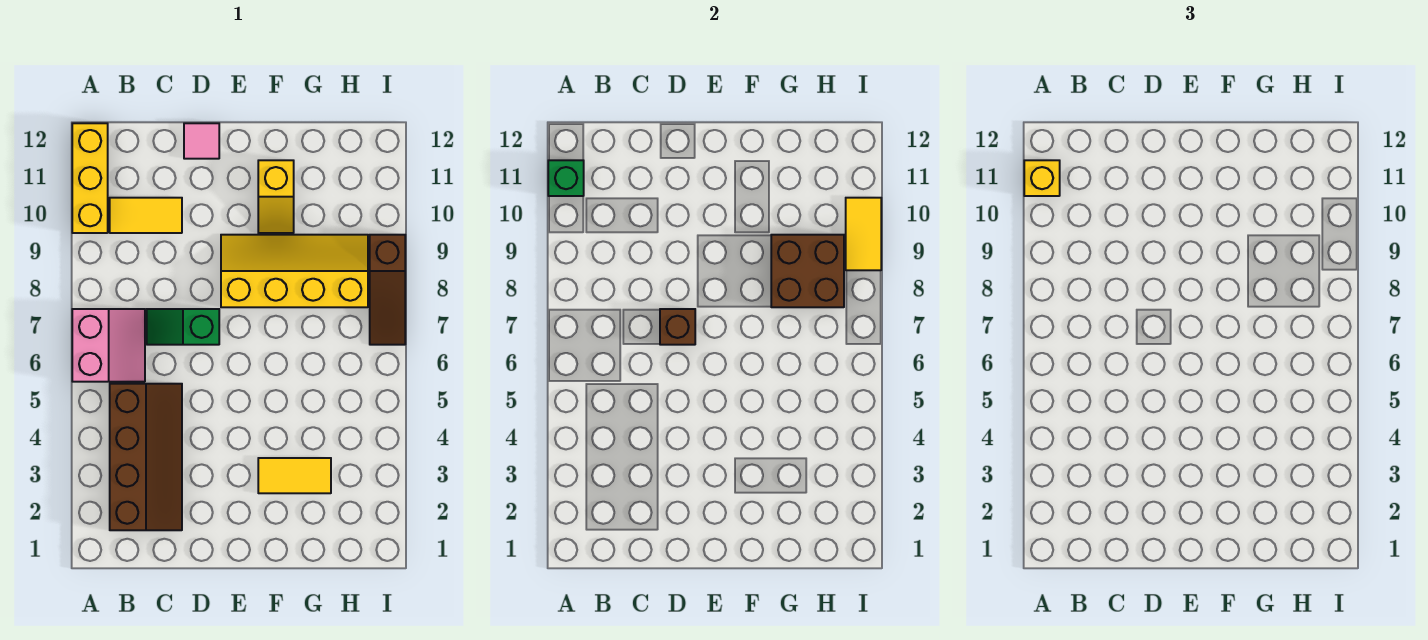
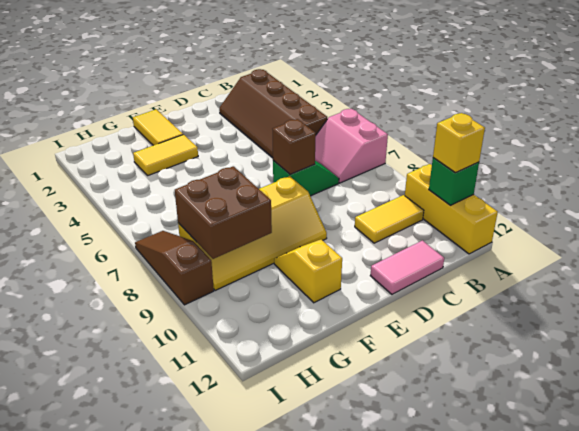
pink tile D12 level 1 -> pink tile C12:D12 level 1
yellow tile I9:I10 level 2 -> yellow tile F1:F2 level 1

